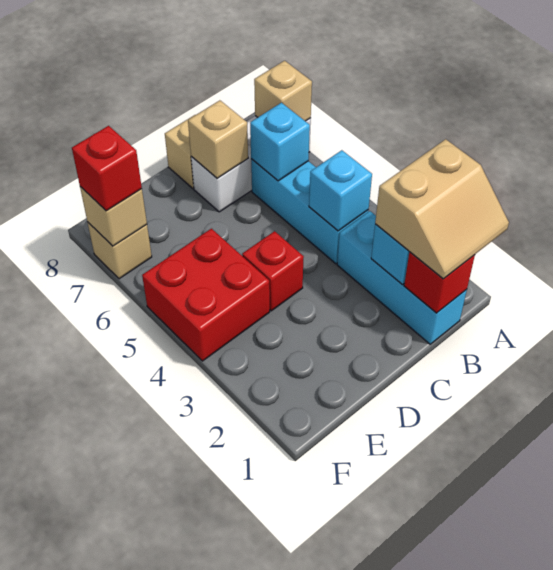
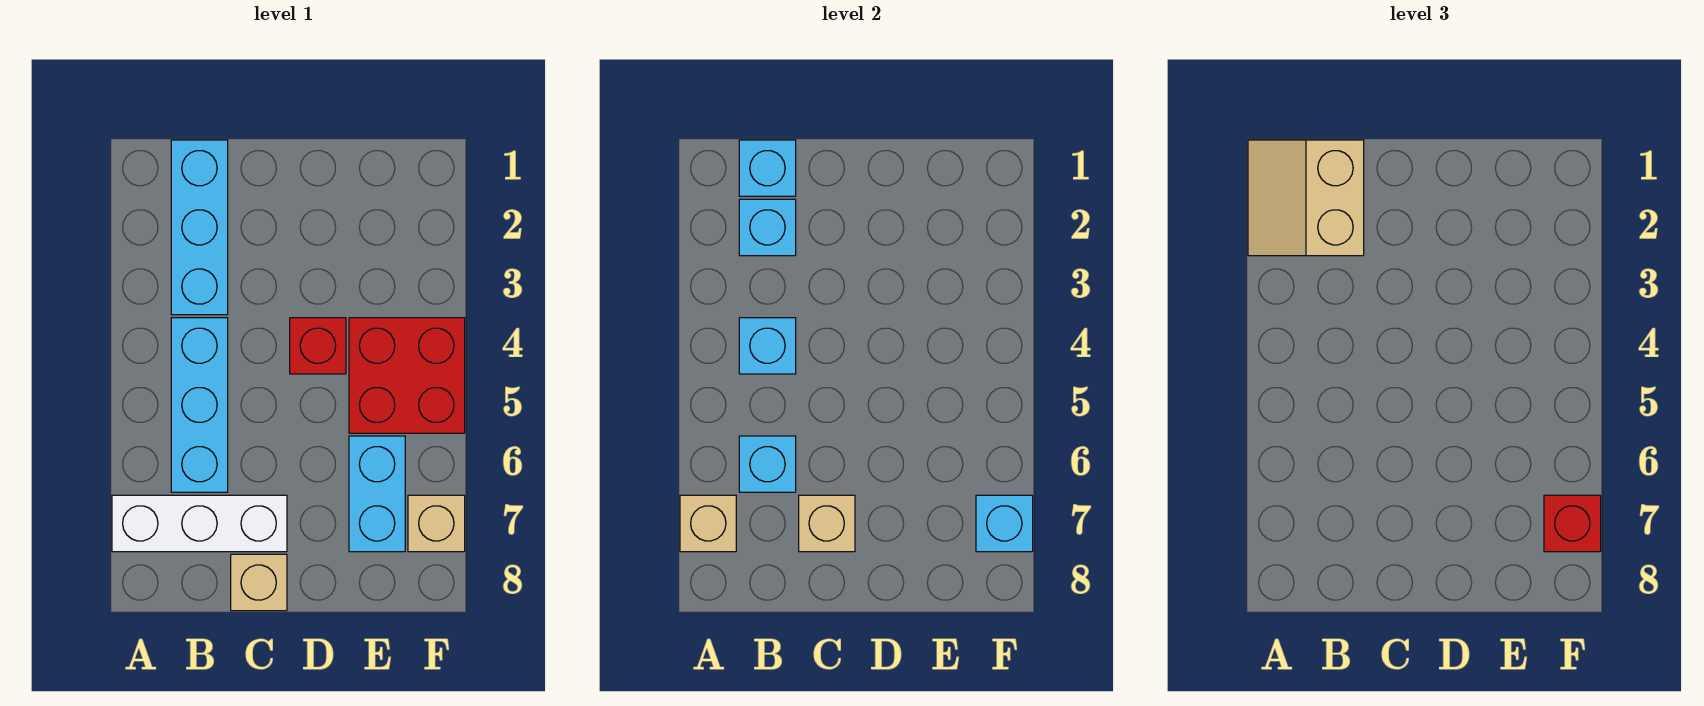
tan slope A1:B2 level 3 top 2 -> tan slope A1:B2 level 3 top B
red brick B1 level 2 -> cyan brick B1 level 2
none -> cyan brick E6:E7 level 1
tan brick F7 level 2 -> cyan brick F7 level 2

